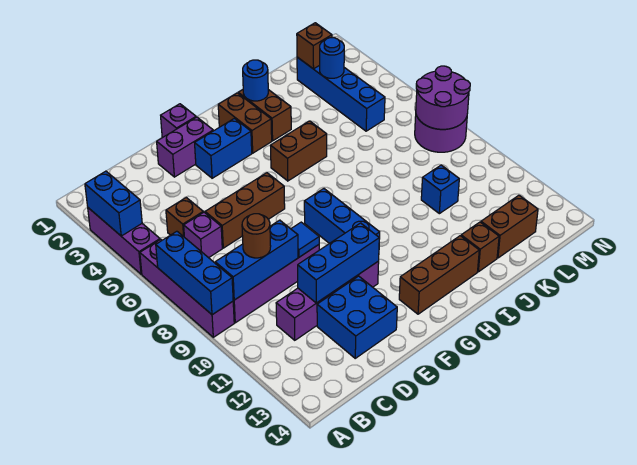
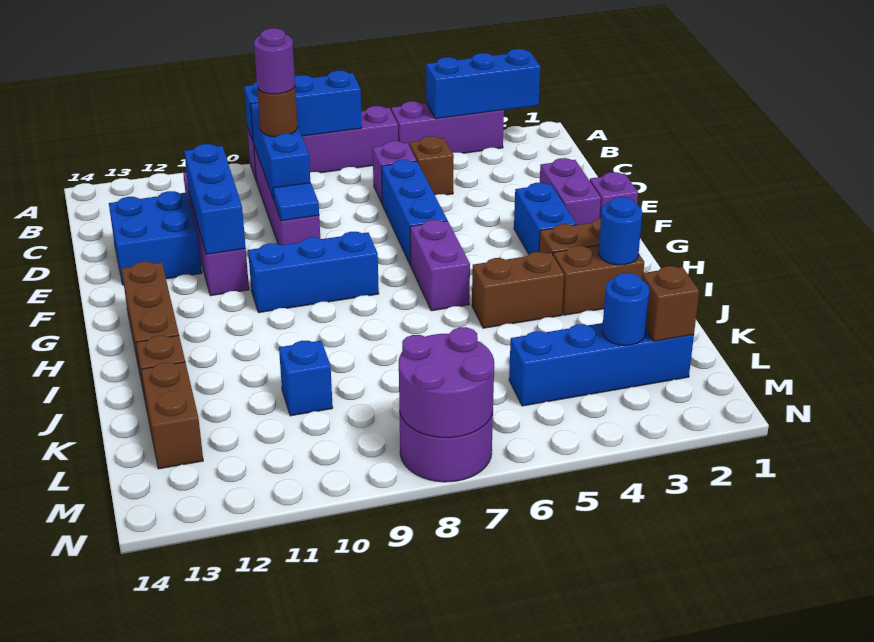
blue brick A3:A4 level 2 -> blue brick A2:A4 level 2
none -> purple round brick C9 level 4
brown brick D6:F6 level 1 -> blue brick D6:F6 level 1
none -> purple brick G6:H6 level 1
brown brick H5:I5 level 1 -> brown brick I4:I5 level 1

